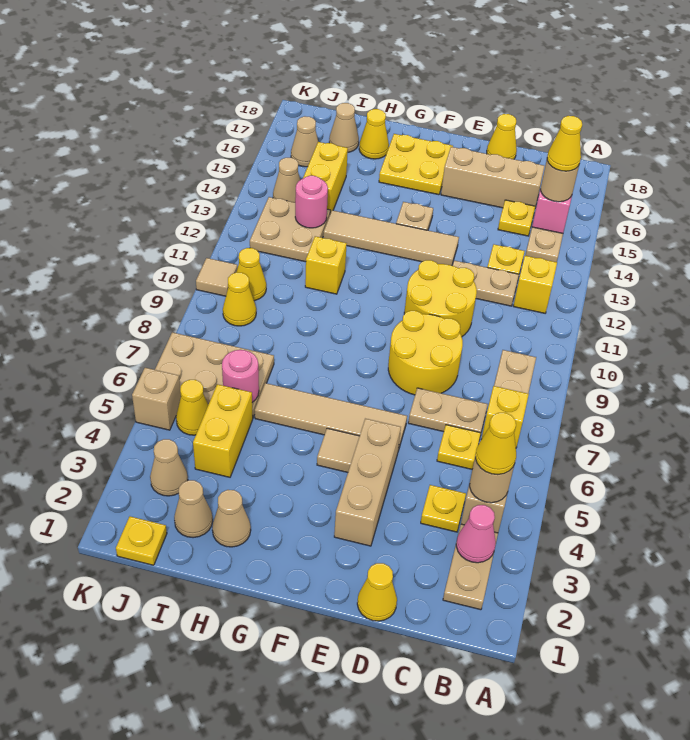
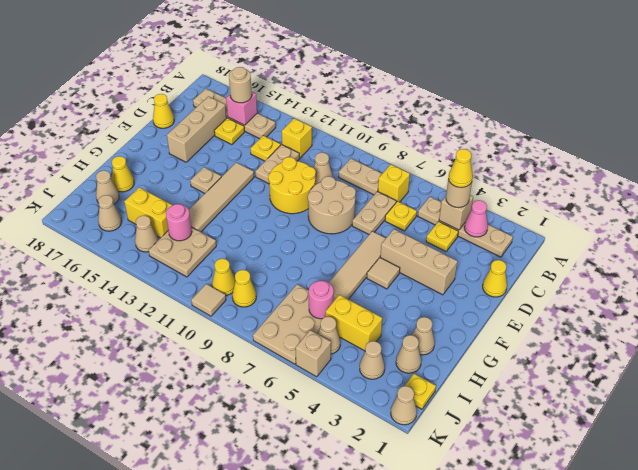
yellow cone B15 level 4 -> none
none -> tan cone C10 level 1
yellow round brick D8:E9 level 1 -> tan round brick D8:E9 level 1
yellow plate F16:G17 level 1 -> none
yellow brick H11 level 1 -> none
yellow cone J5 level 1 -> tan cone J5 level 1
none -> tan cone K1 level 1

